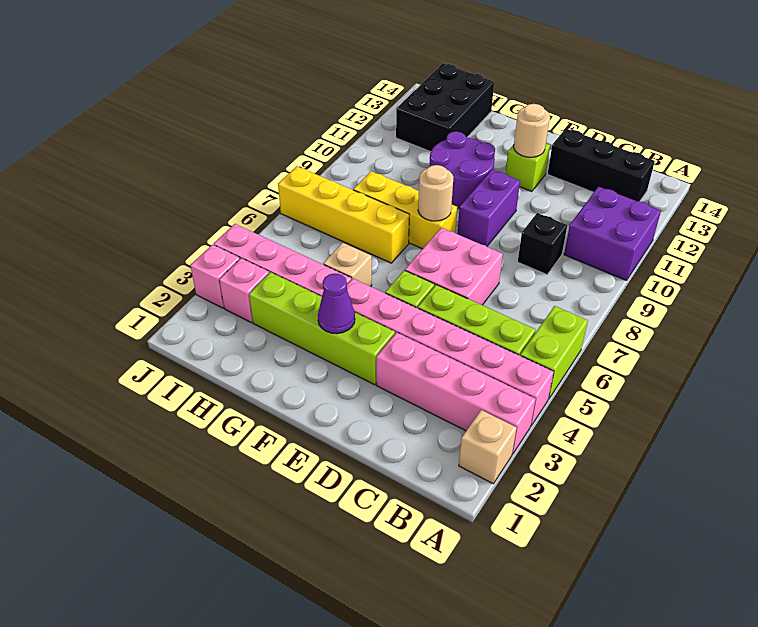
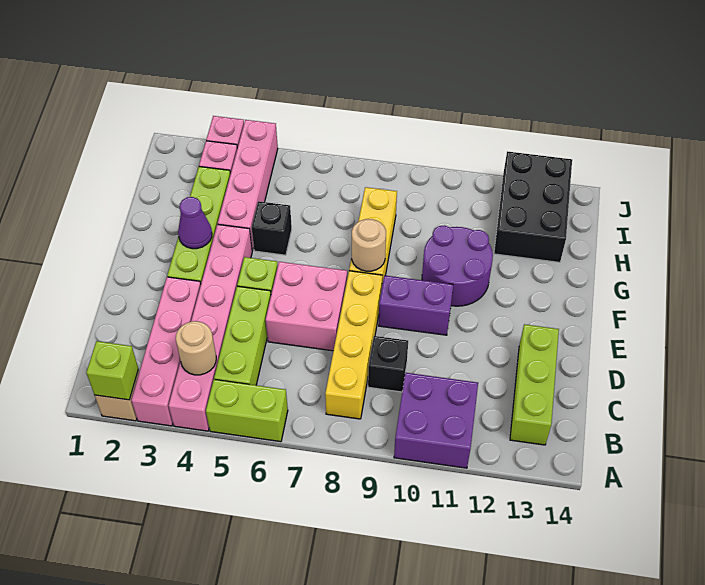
black brick B13:D13 level 1 -> lime brick B13:D13 level 1
lime brick E12 level 1 -> lime brick A2 level 2
tan round brick E12 level 2 -> tan round brick B4 level 2
tan brick G5 level 1 -> black brick G5 level 1
yellow brick G7:J7 level 1 -> yellow brick B8:E8 level 1
black brick H12:I14 level 1 -> black brick H12:J13 level 1

